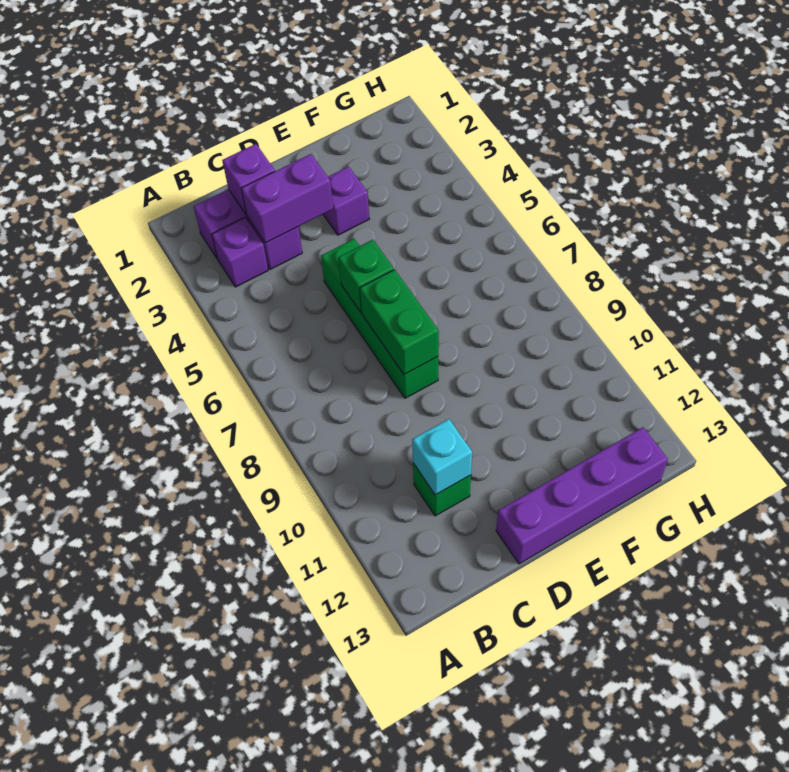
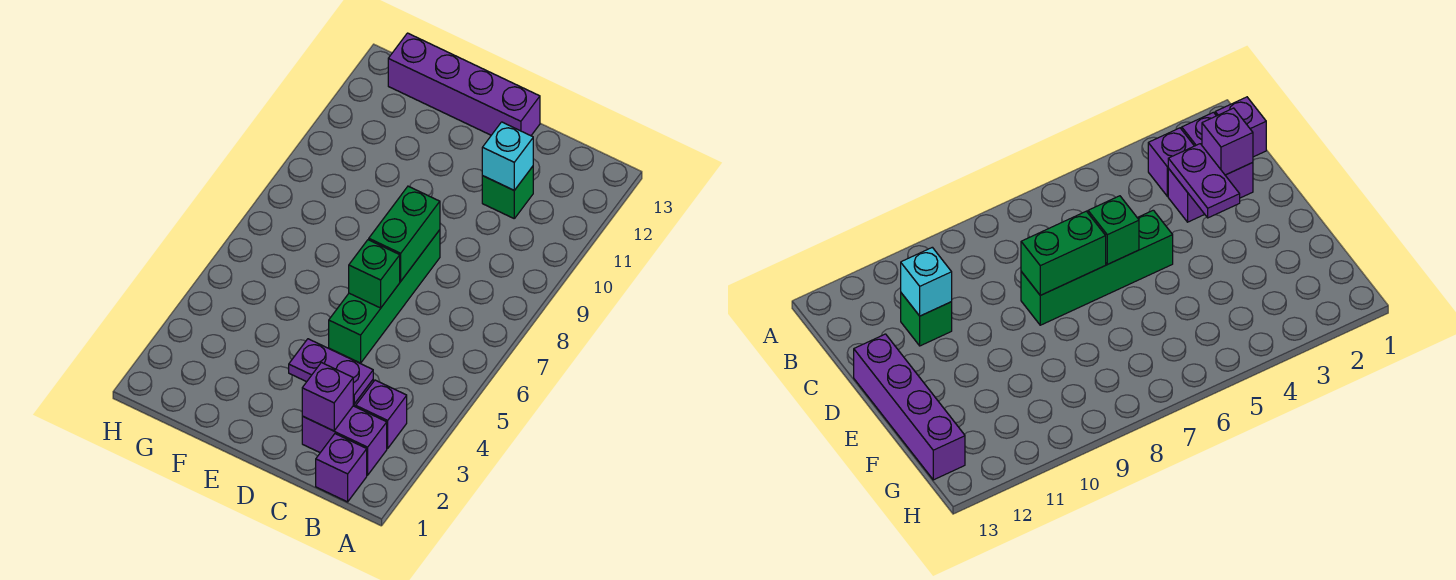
purple brick C3:D3 level 2 -> purple plate C3:D3 level 2
purple brick E3 level 1 -> purple brick B1 level 1

